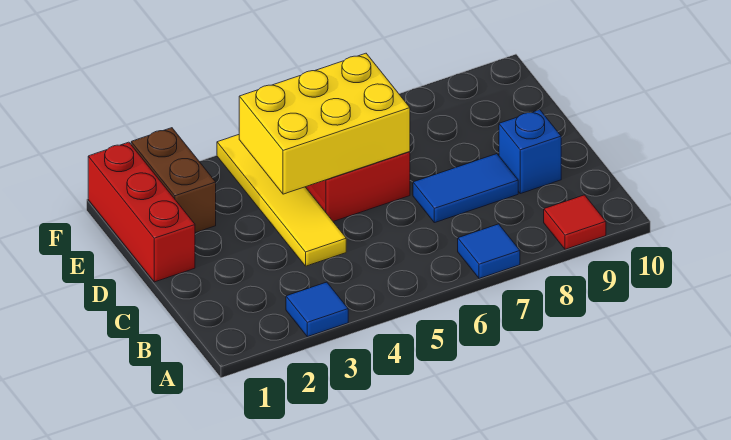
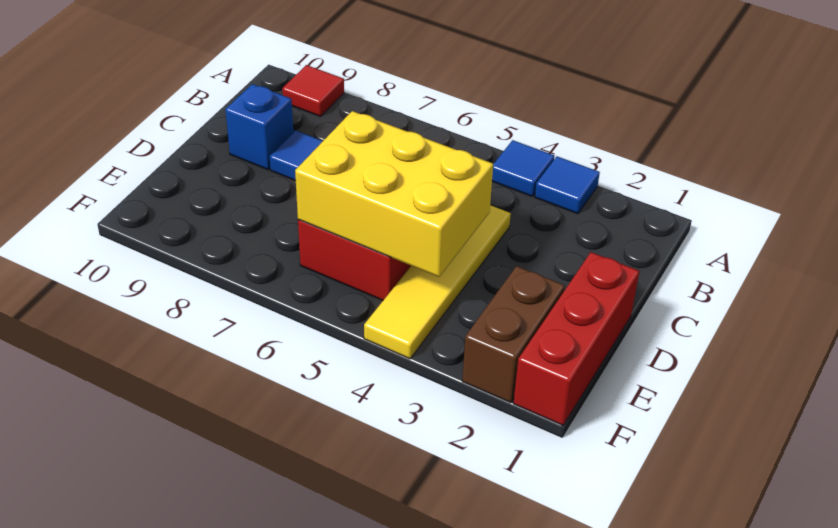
blue tile A7 level 1 -> blue tile A4 level 1

